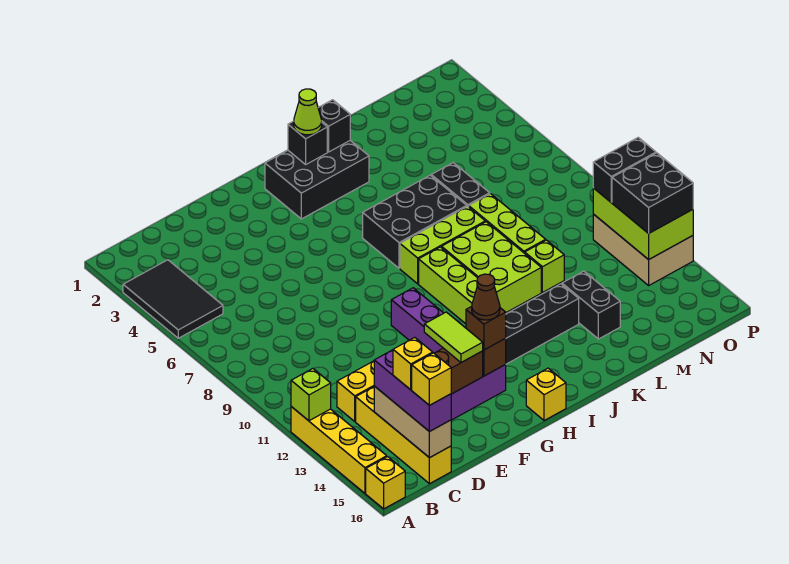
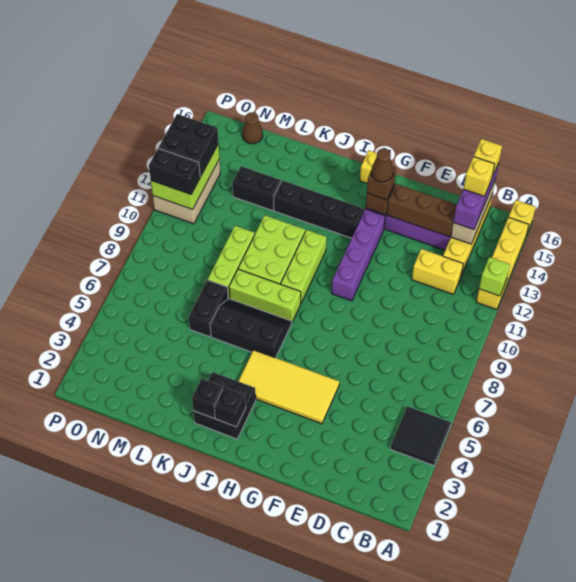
black tile A3:B5 level 1 -> black tile A4:B5 level 1
none -> yellow tile F4:I5 level 1
lime tile F13:F14 level 3 -> none
black brick H2:J3 level 1 -> black brick I2:J3 level 1
lime cone I2 level 3 -> none
black brick I6:K7 level 1 -> black slope I6:K7 level 1 top 6
lime brick L11 level 1 -> none
black brick L13:L14 level 1 -> black brick L13:M13 level 1
none -> brown cone N16 level 1

